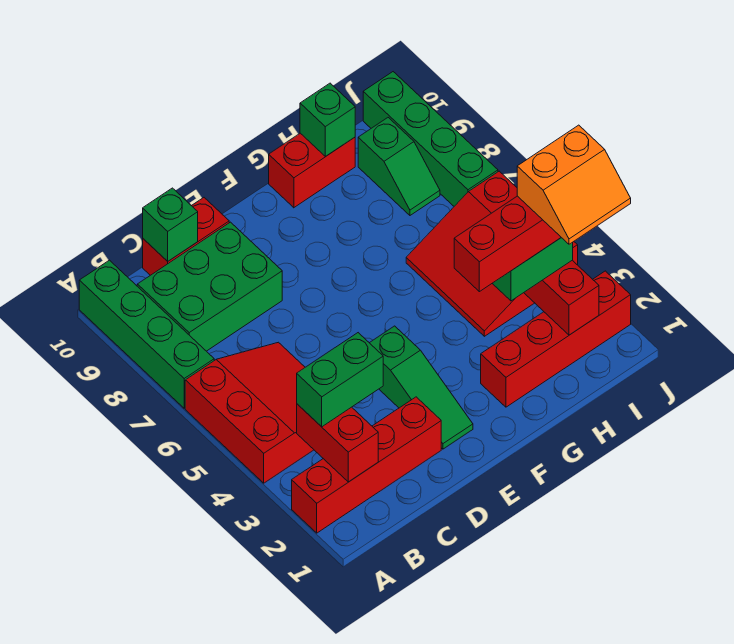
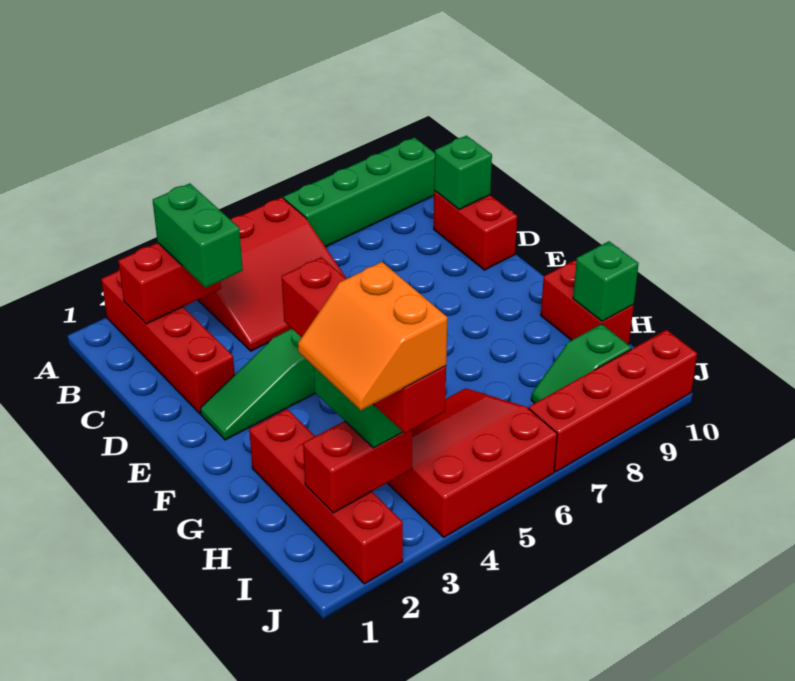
green brick B8:D9 level 1 -> none
green brick J7:J10 level 1 -> red brick J7:J10 level 1

